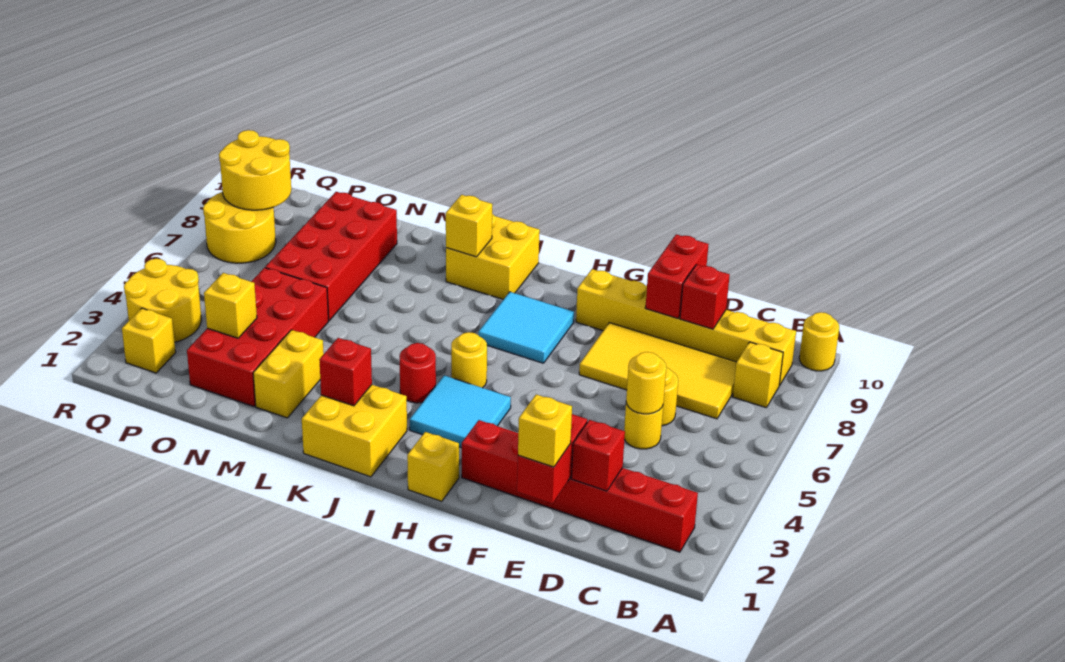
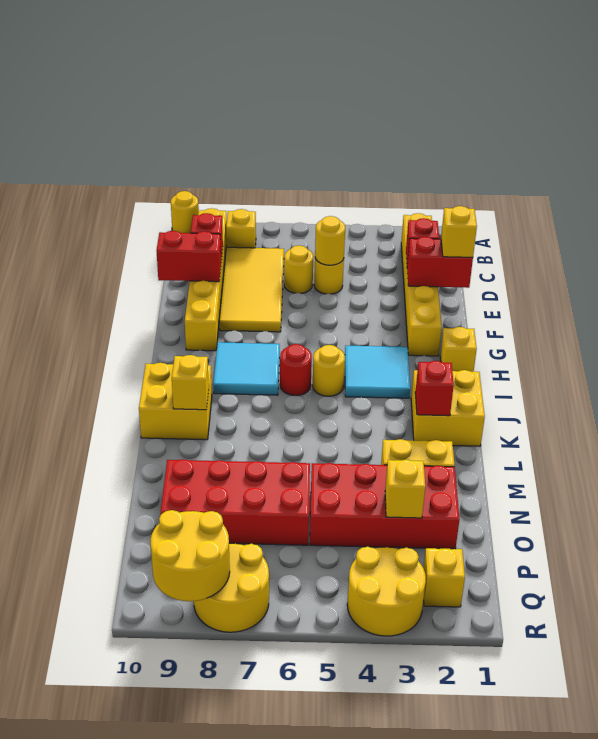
red brick B2:G2 level 1 -> yellow brick B2:G2 level 1
red round brick J4 level 1 -> red round brick I6 level 1

